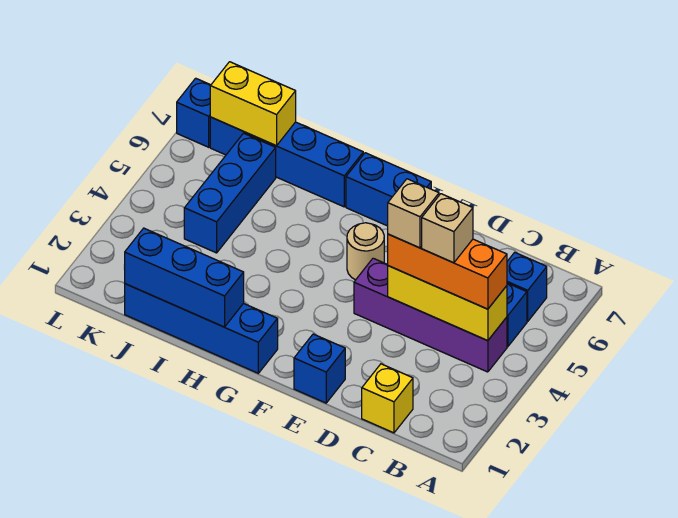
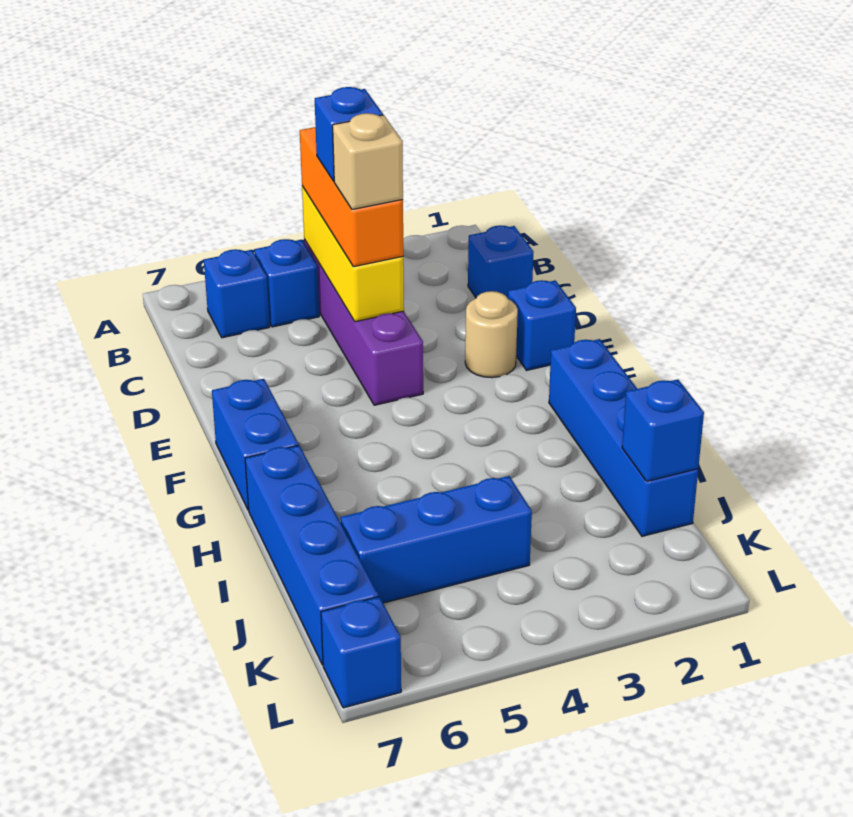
yellow brick C1 level 1 -> blue brick C1 level 1
tan brick C4 level 4 -> blue brick C4 level 4
tan round brick F5 level 1 -> tan round brick E2 level 1
blue brick H1:J1 level 2 -> blue brick J1 level 2
yellow brick J7:K7 level 2 -> none

